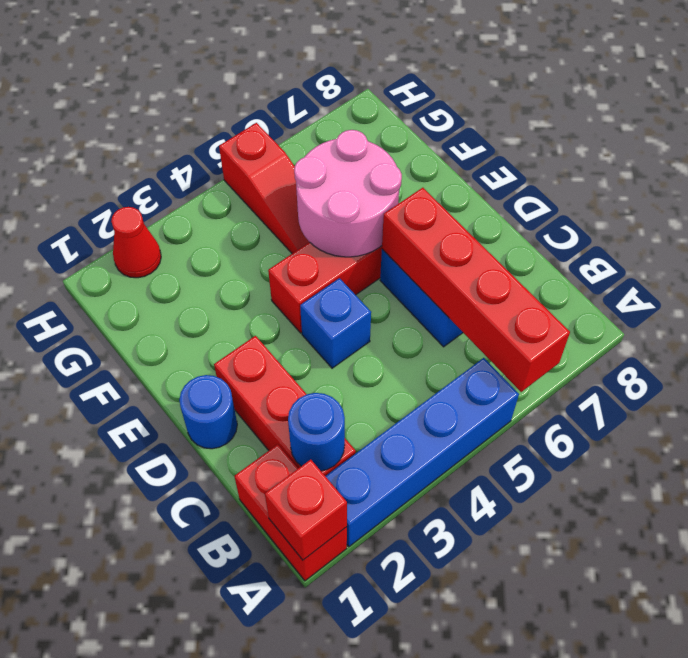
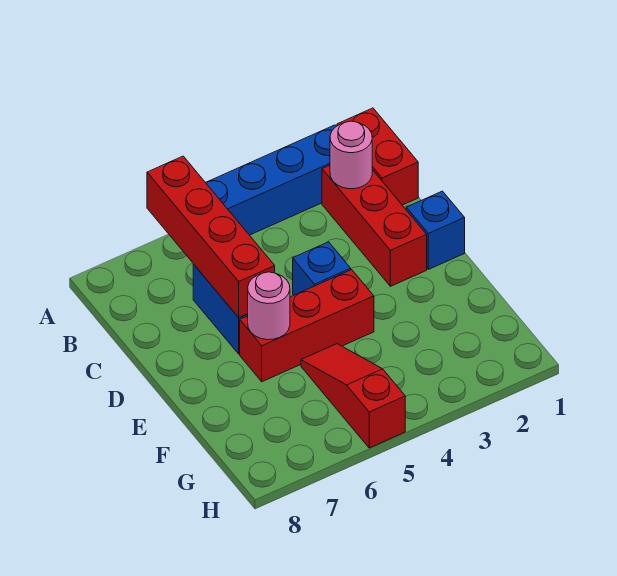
red brick A1 level 2 -> none
blue round brick B2 level 2 -> pink round brick B2 level 2
blue round brick D1 level 1 -> blue brick D1 level 1
pink round brick E5:F6 level 2 -> pink round brick E6 level 2
red cone H2 level 1 -> none

